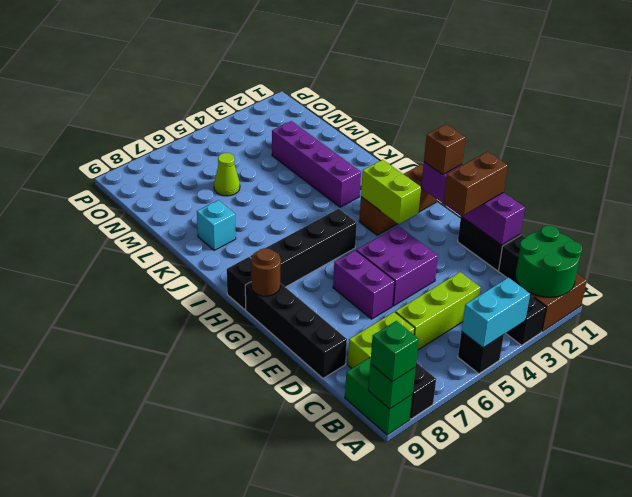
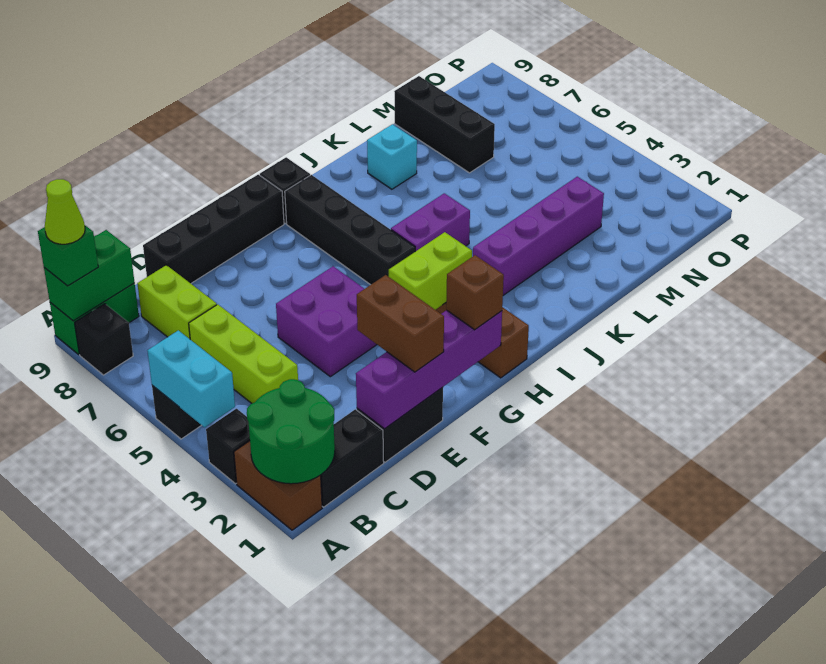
green brick A9 level 2 -> green brick A9:B9 level 2
purple brick E6:F6 level 1 -> purple brick I5:J5 level 1
brown round brick G9 level 2 -> none
lime cone M6 level 1 -> lime cone A9 level 4
none -> black brick M7:M9 level 1

